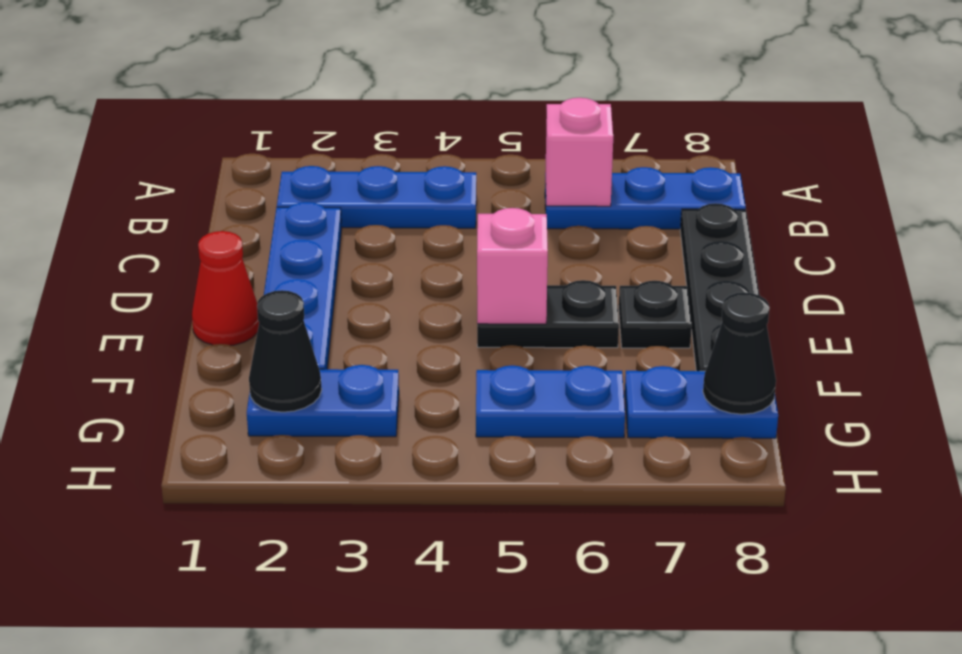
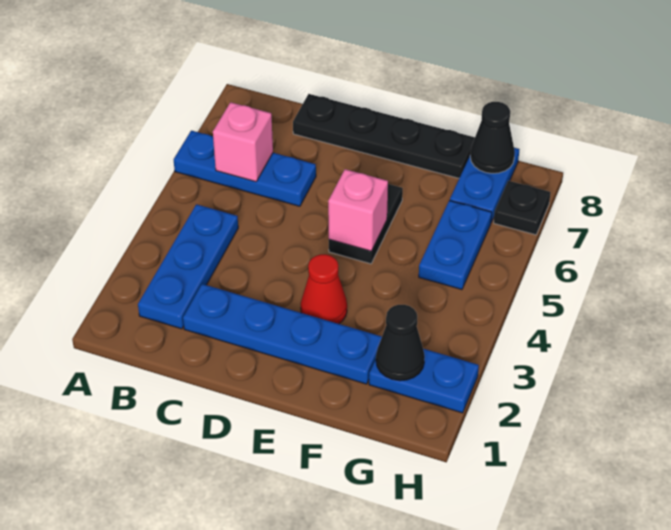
blue plate B6:B8 level 1 -> blue plate A6:C6 level 1
red cone E1 level 1 -> red cone E3 level 1
black plate E7 level 1 -> black plate H7 level 1
blue plate G2:G3 level 1 -> blue plate G2:H2 level 1

